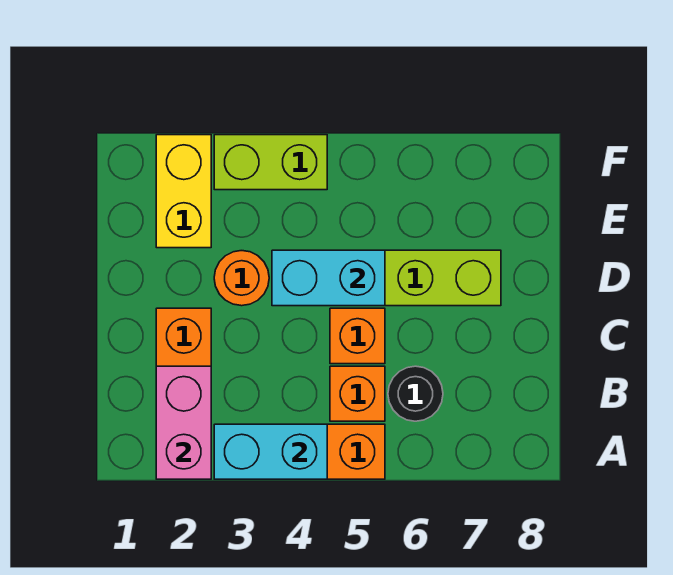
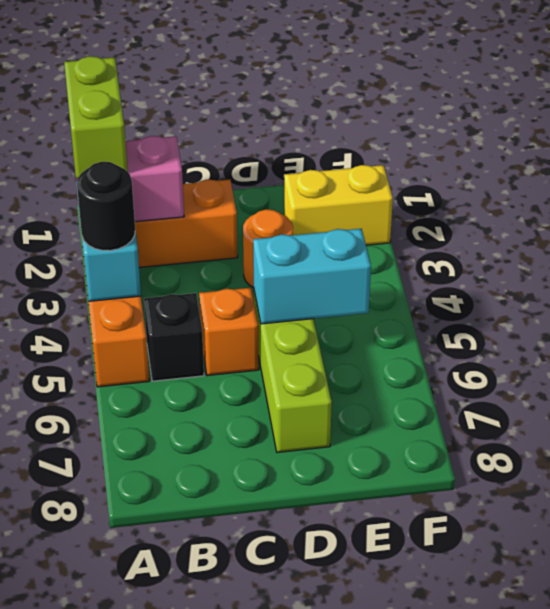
orange brick B5 level 1 -> black brick B5 level 1
black round brick B6 level 1 -> black round brick A4 level 3
cyan brick D4:D5 level 2 -> cyan brick D5:E5 level 2
lime brick F3:F4 level 1 -> lime brick A1:A2 level 3

